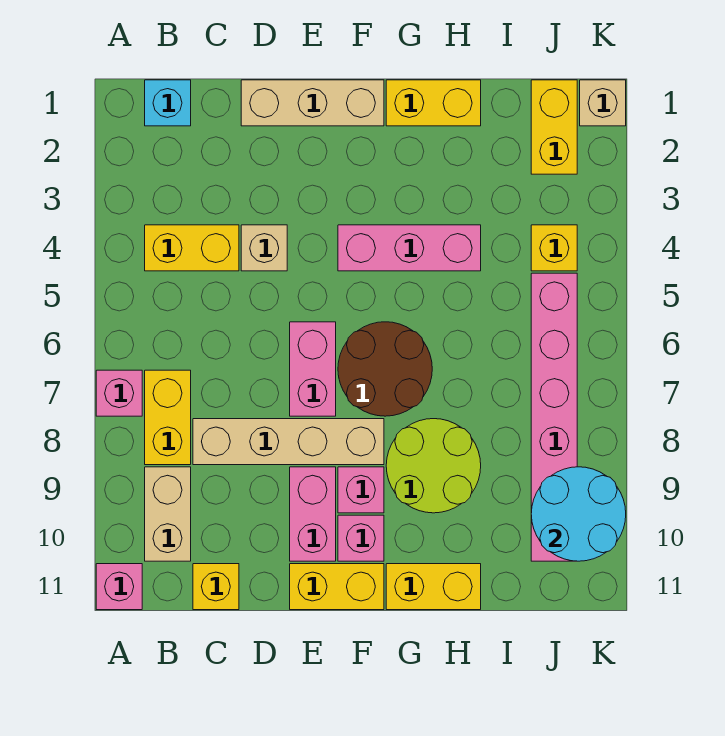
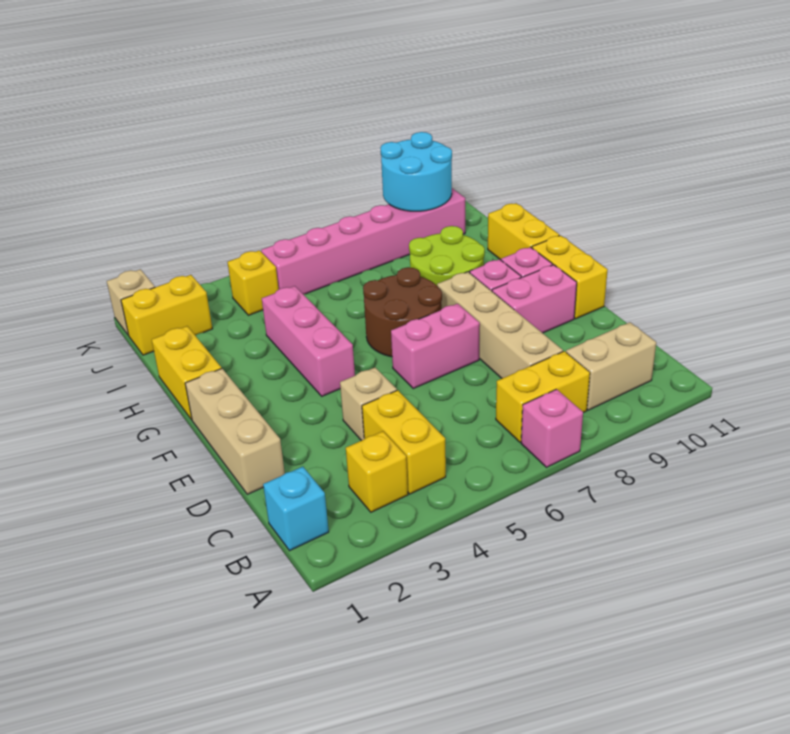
pink brick A11 level 1 -> none
yellow brick C11 level 1 -> yellow brick B3 level 1

